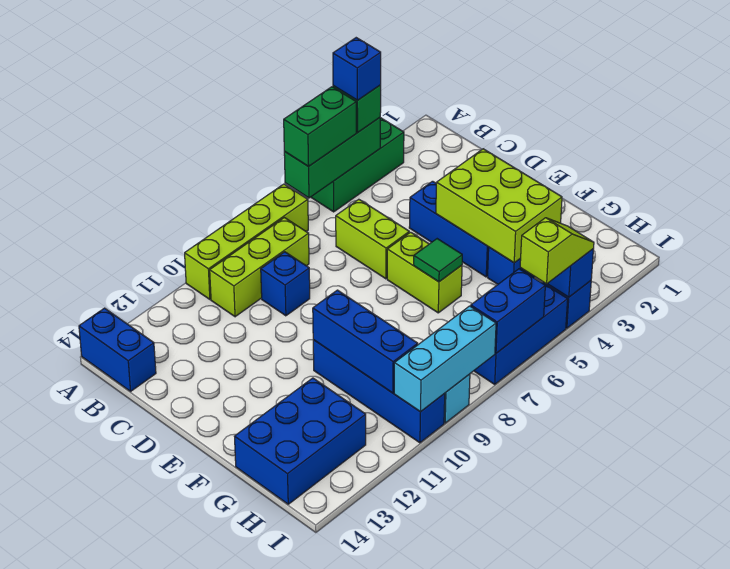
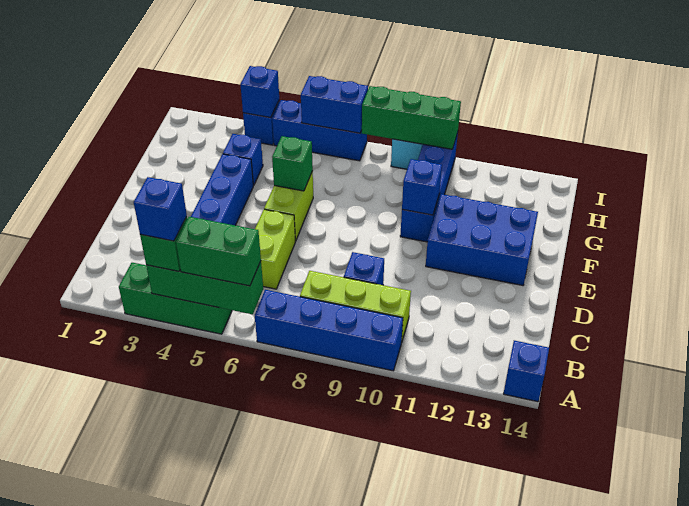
lime brick A7:A10 level 1 -> blue brick A7:A10 level 1
blue brick A14:B14 level 1 -> blue brick A14 level 1
lime brick E3:G4 level 2 -> none
green tile F6 level 2 -> green brick F6 level 2
blue brick F10:H10 level 2 -> blue brick F10 level 2
blue brick G12:H14 level 1 -> blue brick E11:F13 level 1
lime slope I4:I5 level 3 top 5 -> none
cyan brick I8:I10 level 2 -> green brick I8:I10 level 2

